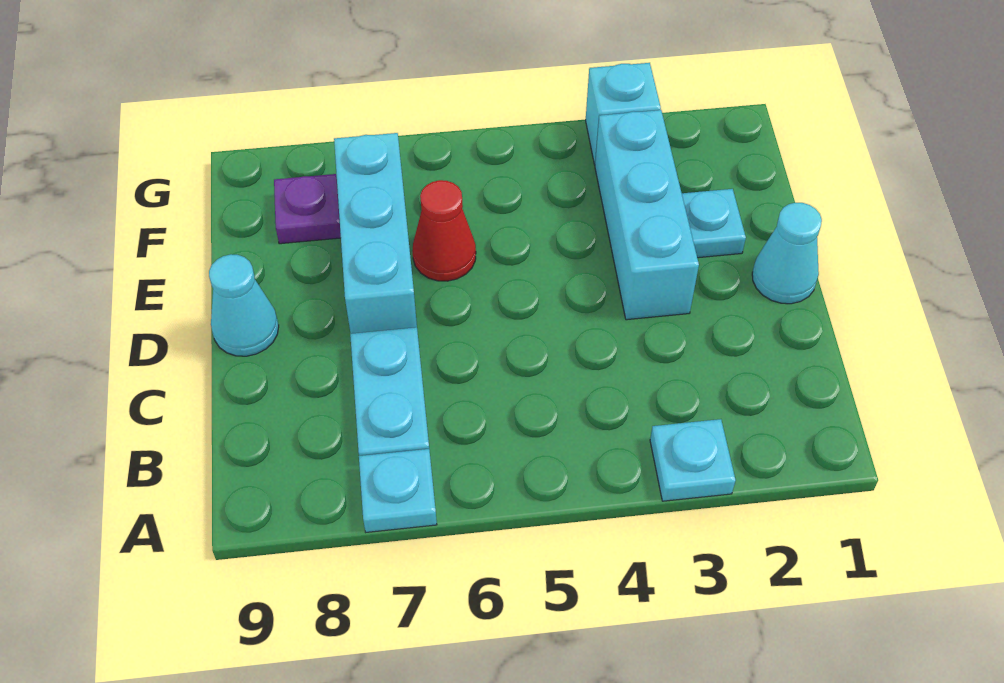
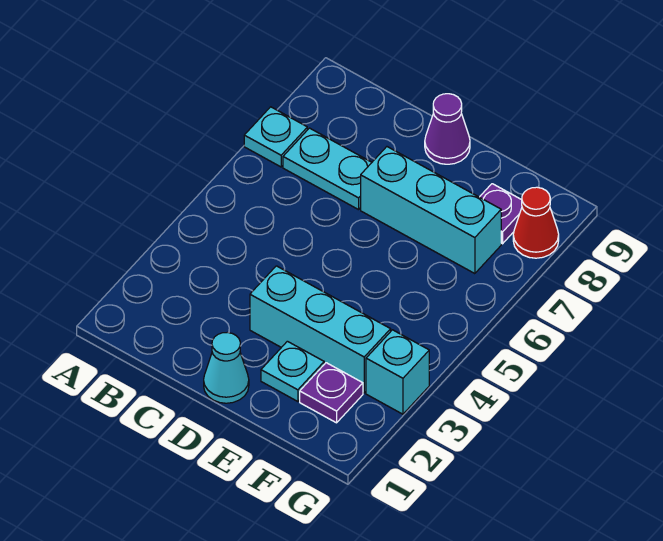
cyan plate A3 level 1 -> none
cyan cone D9 level 1 -> purple cone D9 level 1
red cone E6 level 1 -> red cone G8 level 1
none -> purple plate F2 level 1

